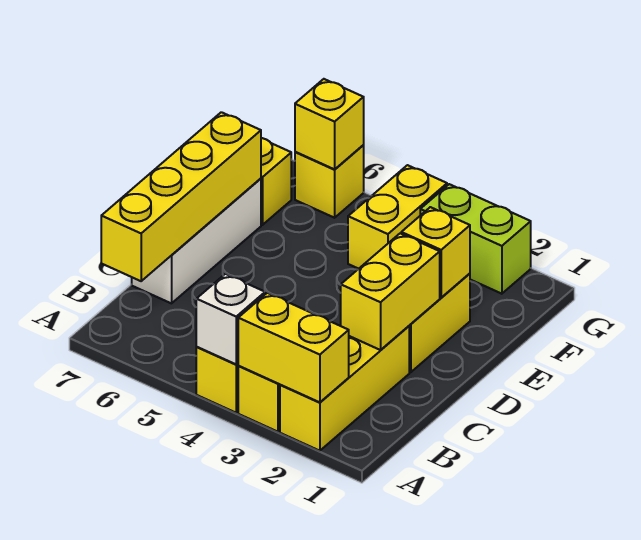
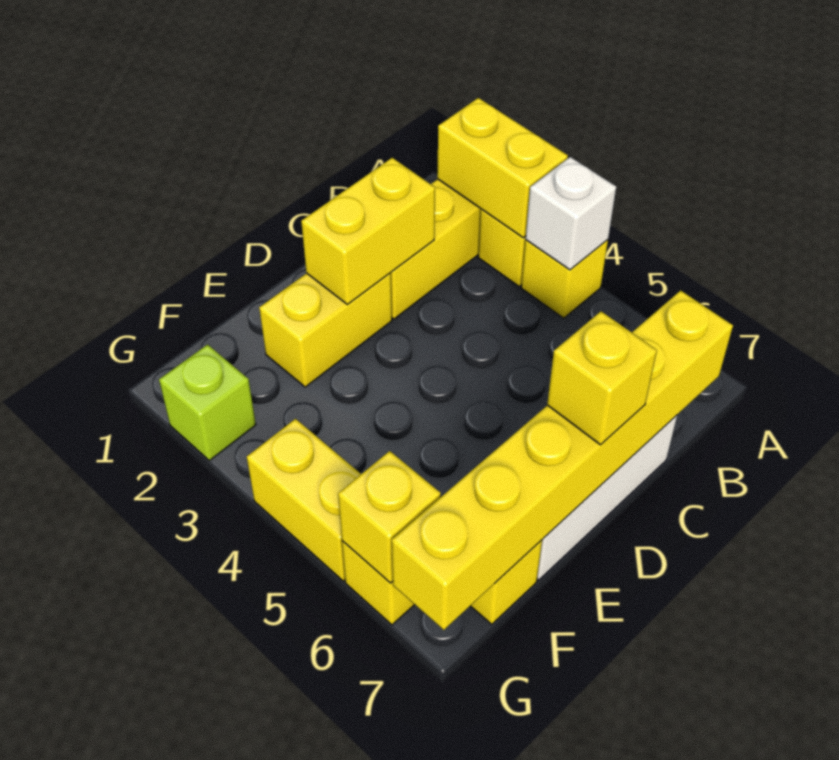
yellow brick B7:E7 level 2 -> yellow brick B7:G7 level 2
yellow brick E2 level 2 -> yellow brick D7 level 3
yellow brick F4:G4 level 1 -> yellow brick G4:G5 level 1
lime brick G2:G3 level 1 -> lime brick G2 level 1

